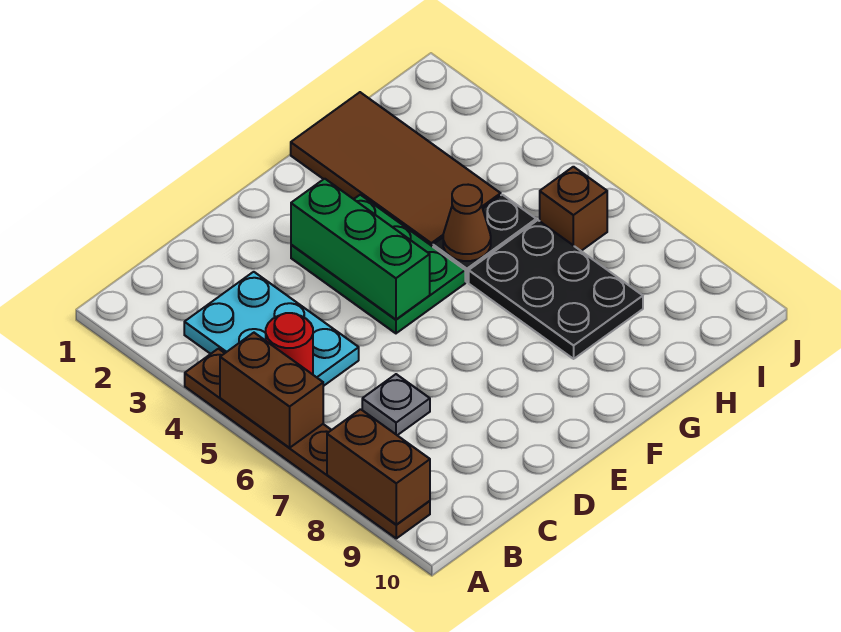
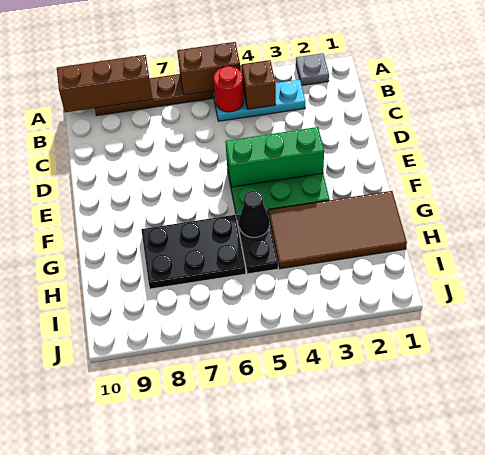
brown brick A8:A9 level 2 -> brown brick A8:A10 level 2
cyan plate B3:C5 level 1 -> cyan plate B3:B5 level 1
grey plate C7 level 1 -> grey plate A2 level 1
brown cone G5 level 2 -> black cone G5 level 2
brown brick I6 level 1 -> brown brick B4 level 2

